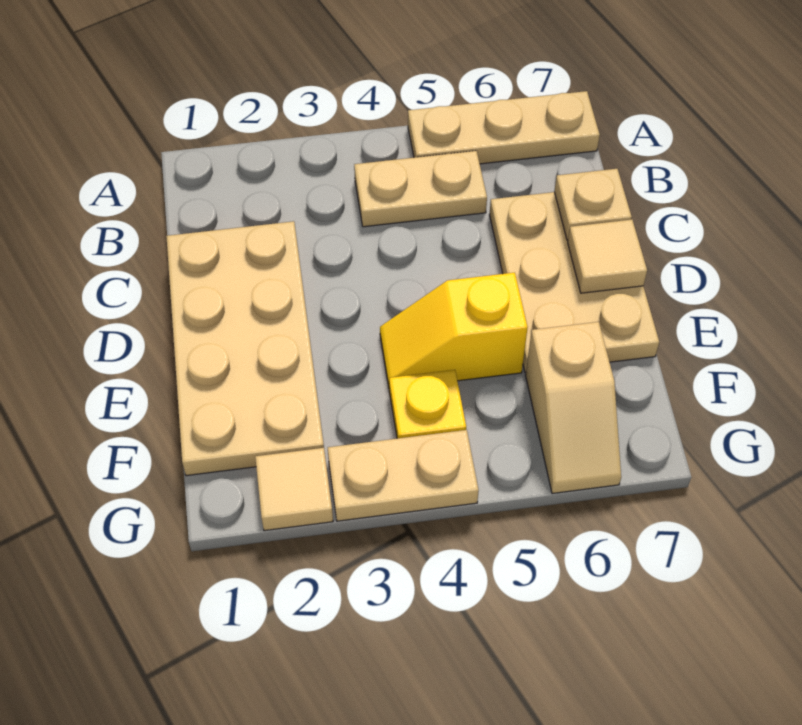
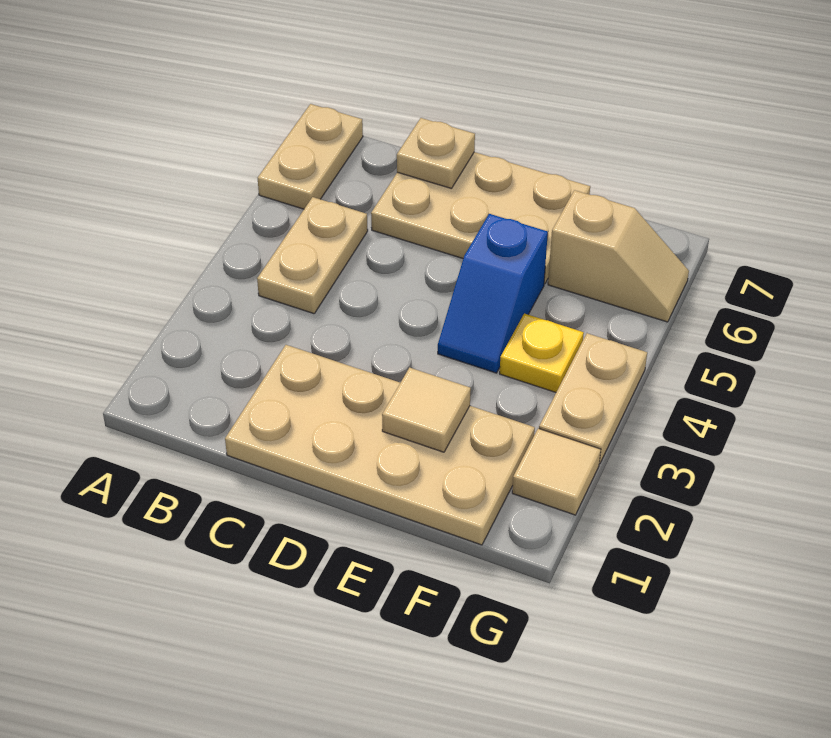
tan plate A5:A7 level 1 -> tan plate A6:A7 level 1
tan tile D7 level 2 -> tan tile E2 level 2
yellow slope E4:E5 level 1 top 5 -> blue slope E4:E5 level 1 top 5

